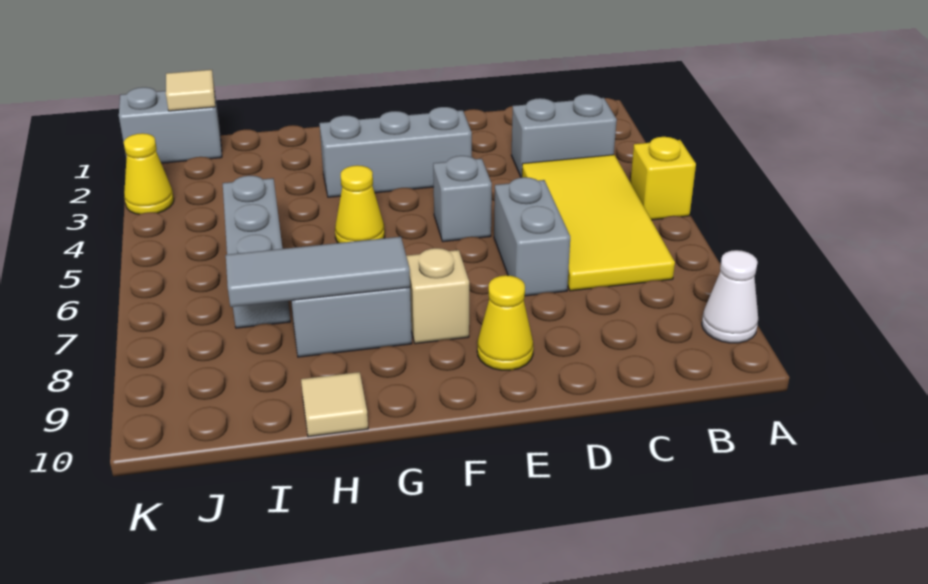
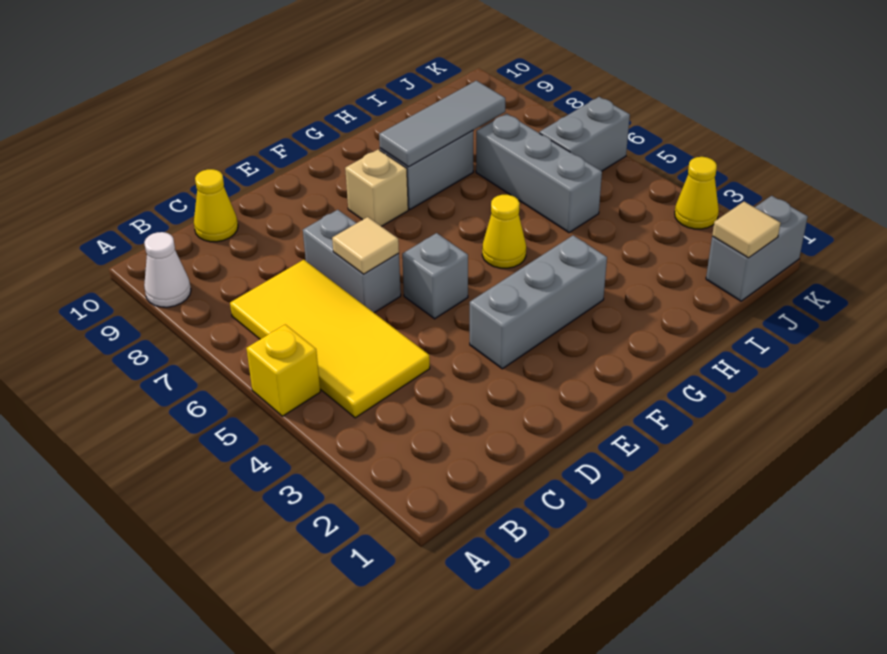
grey brick B3:C3 level 1 -> grey brick J6:K6 level 1
yellow cone E9 level 1 -> yellow cone C10 level 1
tan tile H10 level 1 -> tan tile D6 level 2

